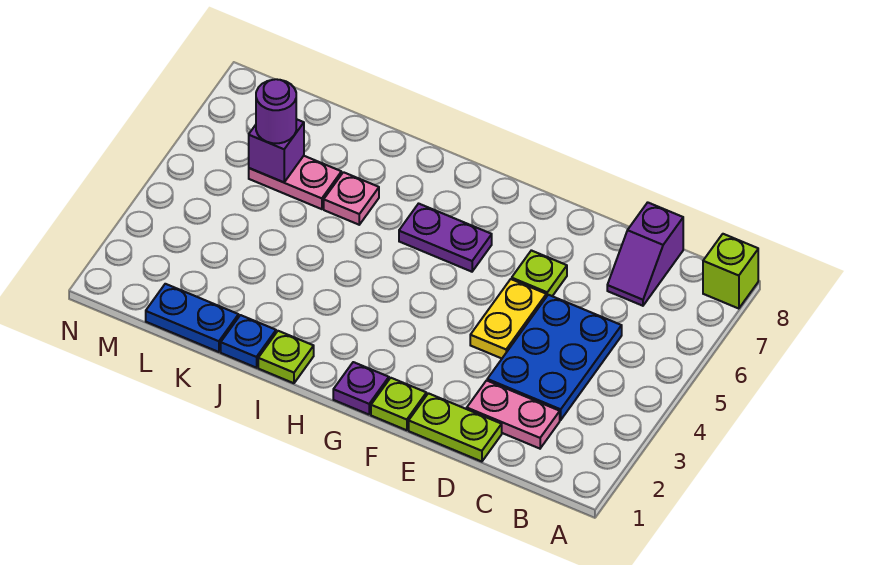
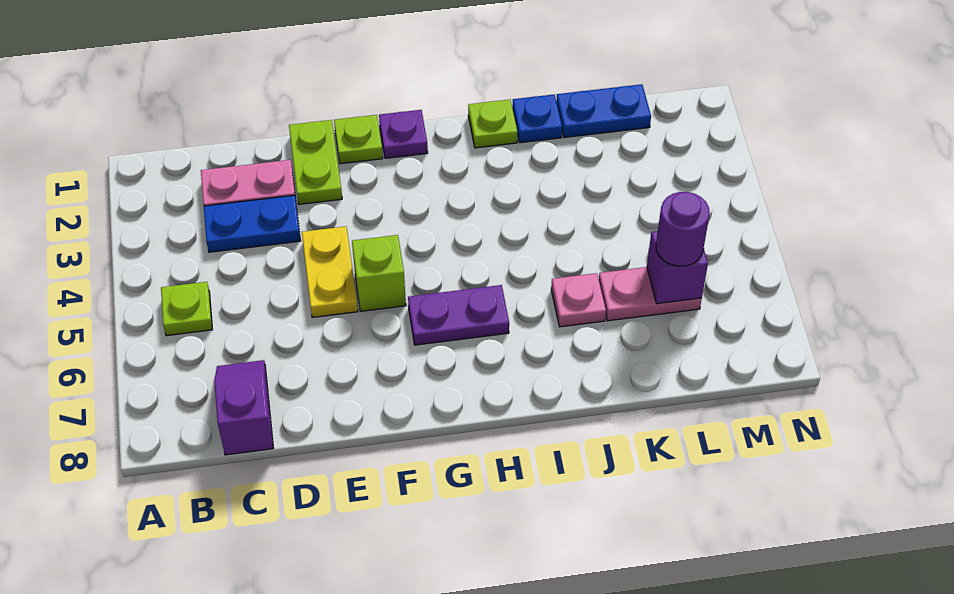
lime brick A8 level 1 -> lime brick F5 level 1
blue plate C3:D5 level 1 -> blue plate C3:D3 level 1
lime plate D1:E1 level 1 -> lime plate E1:E2 level 1
lime plate E6 level 1 -> lime plate B5 level 1

